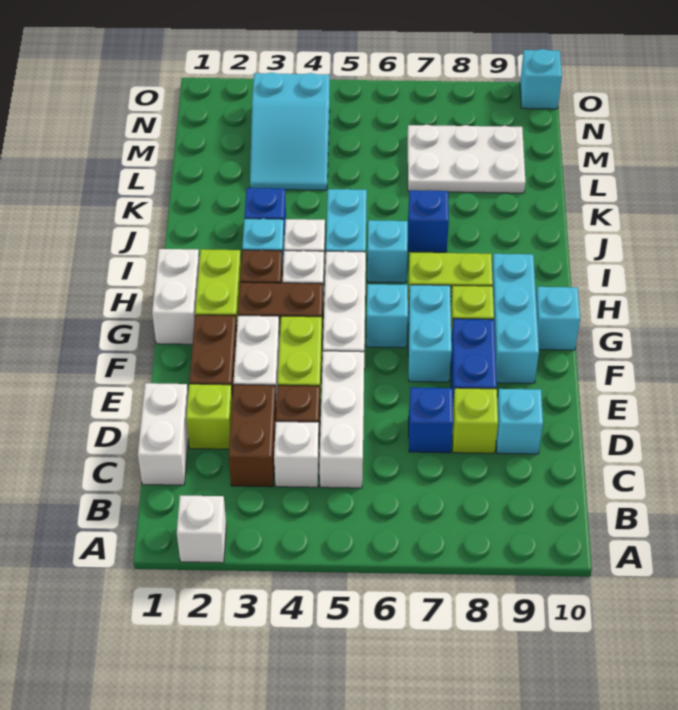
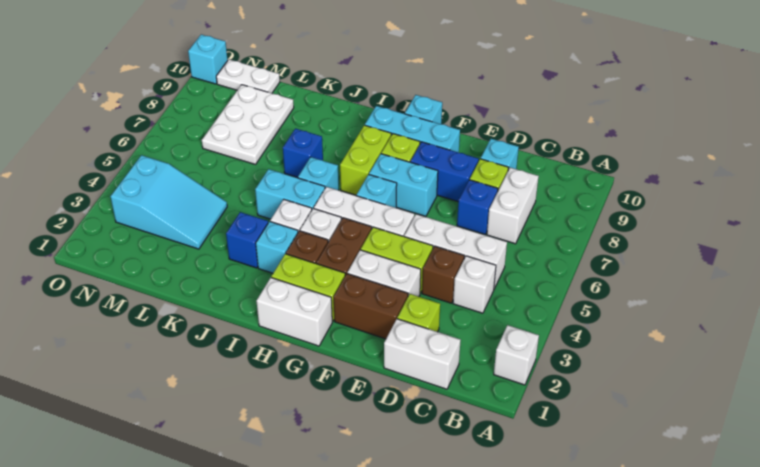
brown brick C3:D3 level 1 -> none
none -> white brick C7:C8 level 1
none -> white plate M10:N10 level 1

